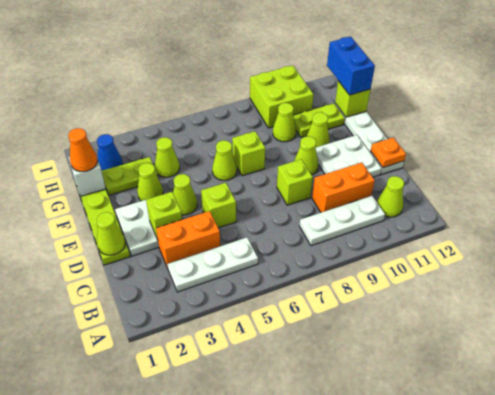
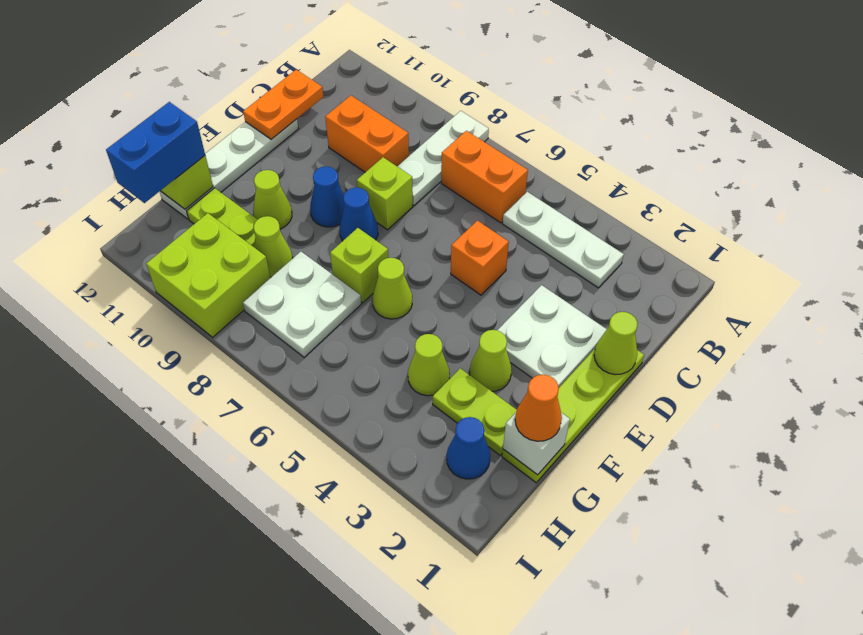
white plate B8:B10 level 1 -> white plate A8:C8 level 1
lime cone B11 level 1 -> none
orange brick C3:C4 level 1 -> orange brick B6:B7 level 1
lime brick D3 level 2 -> none
lime brick D5 level 1 -> orange brick D5 level 1
white plate D10:E11 level 1 -> white plate G7:H8 level 1
orange plate D12 level 2 -> orange plate C12:D12 level 2
lime cone E4 level 1 -> none
none -> blue cone E8 level 1
lime cone E9 level 1 -> blue cone E9 level 1

